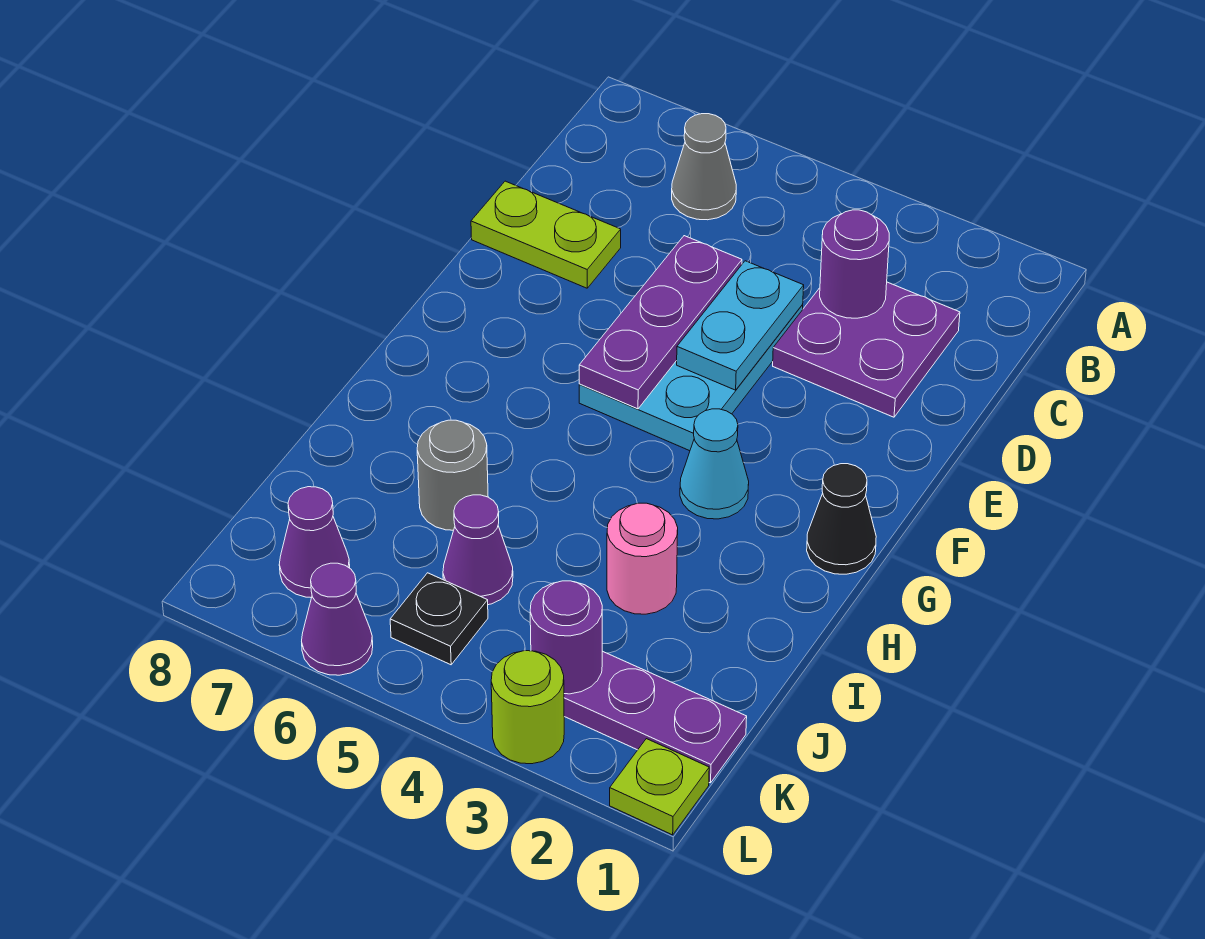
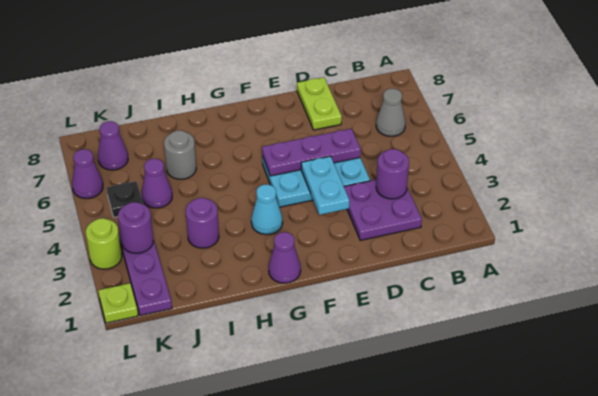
cyan plate D4:E4 level 2 -> cyan plate E3:E4 level 2
black cone G1 level 1 -> purple cone G1 level 1
pink round brick I3 level 1 -> purple round brick I3 level 1

